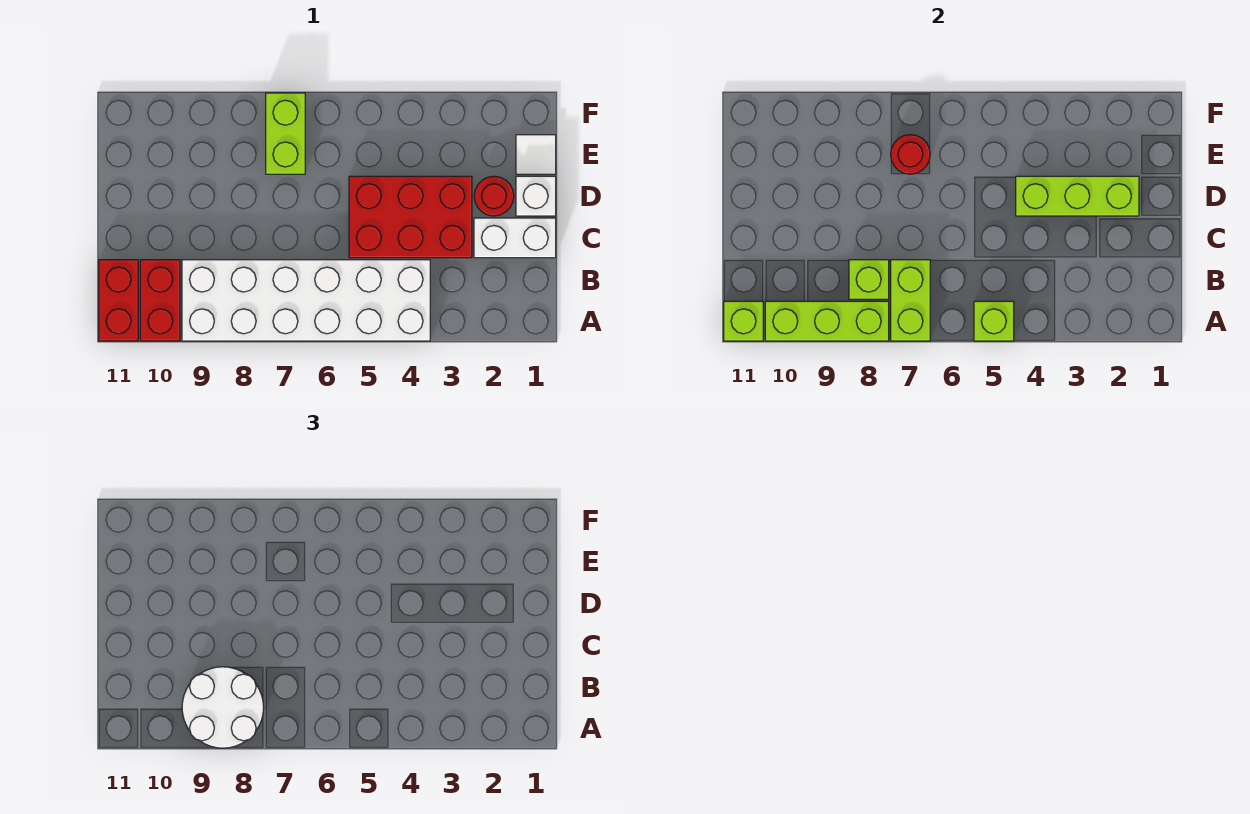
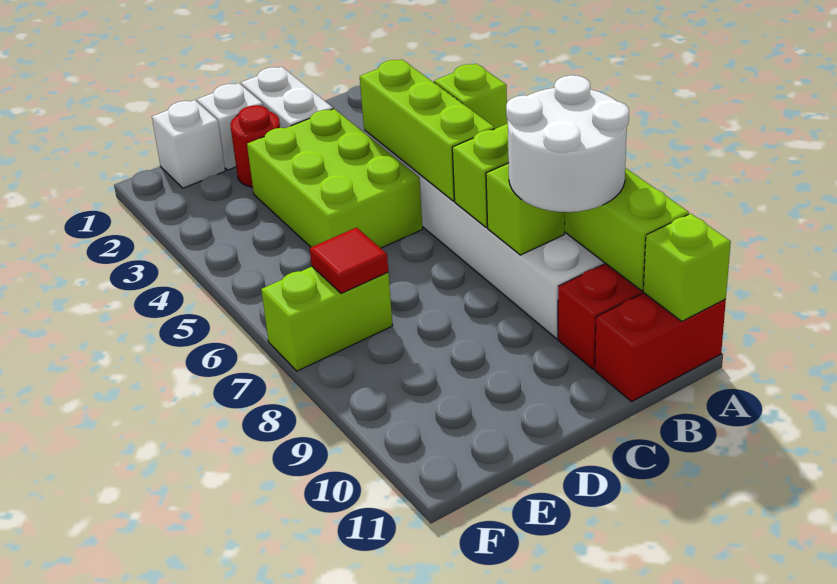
red brick C3:D5 level 1 -> lime brick C3:D5 level 1
lime brick D2:D4 level 2 -> lime brick B4:B6 level 2
white tile E1 level 1 -> white brick E1 level 1
red round brick E7 level 2 -> red tile E7 level 2

